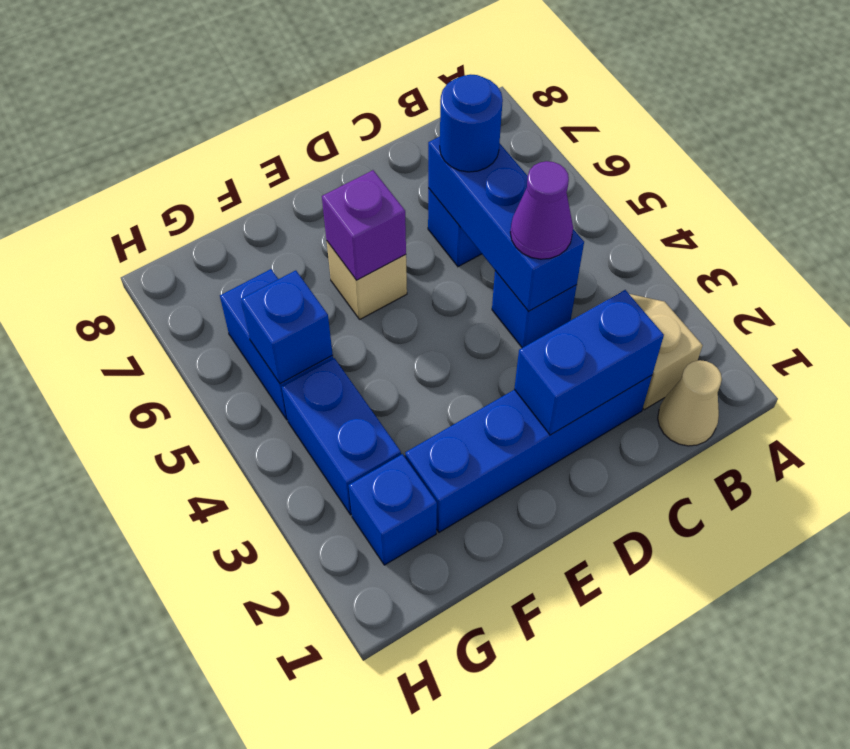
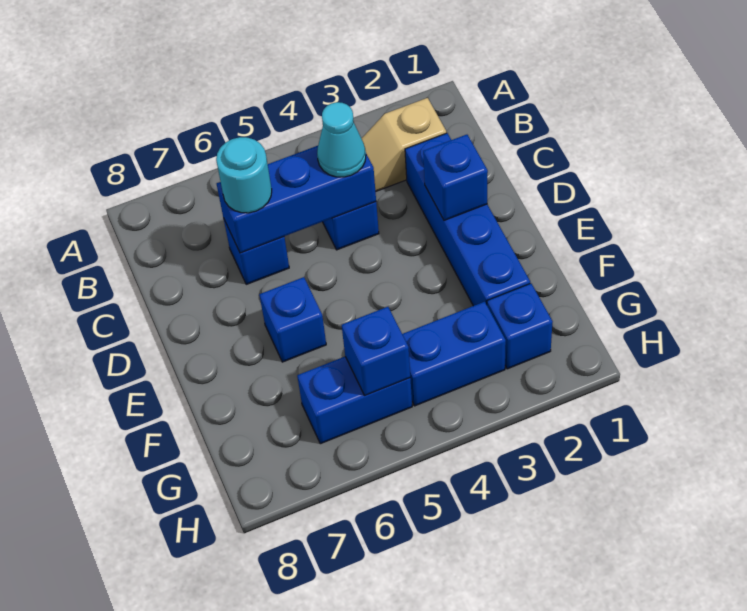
tan cone B1 level 1 -> none
blue brick C2:D2 level 2 -> blue brick D2 level 2
purple cone C4 level 3 -> cyan cone C4 level 3
blue round brick C6 level 3 -> cyan round brick C6 level 3
tan brick E6 level 1 -> blue brick E6 level 1
purple brick E6 level 2 -> none

